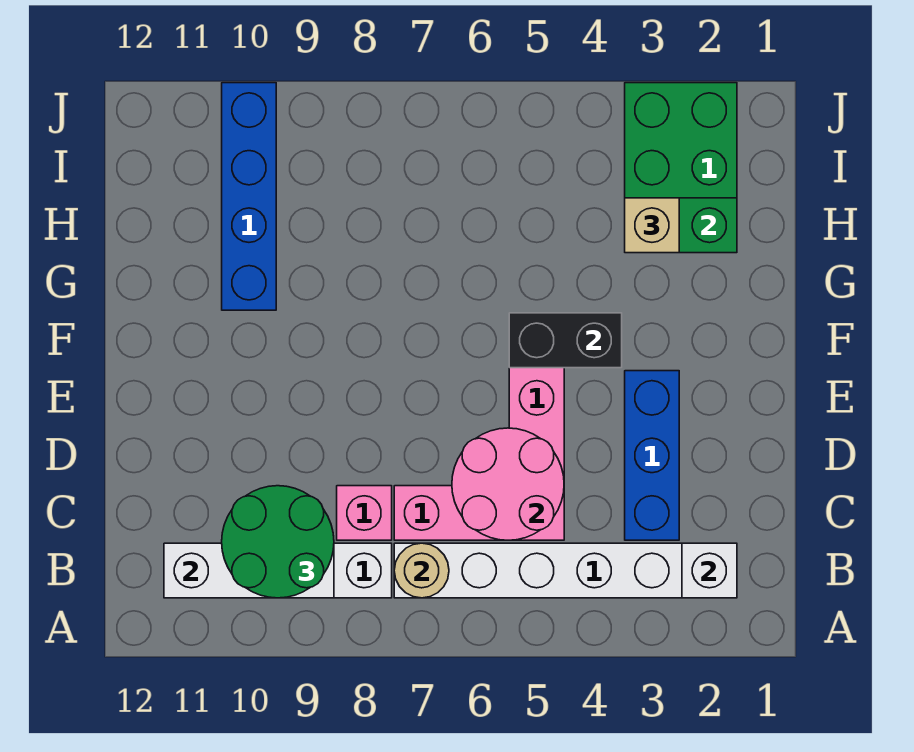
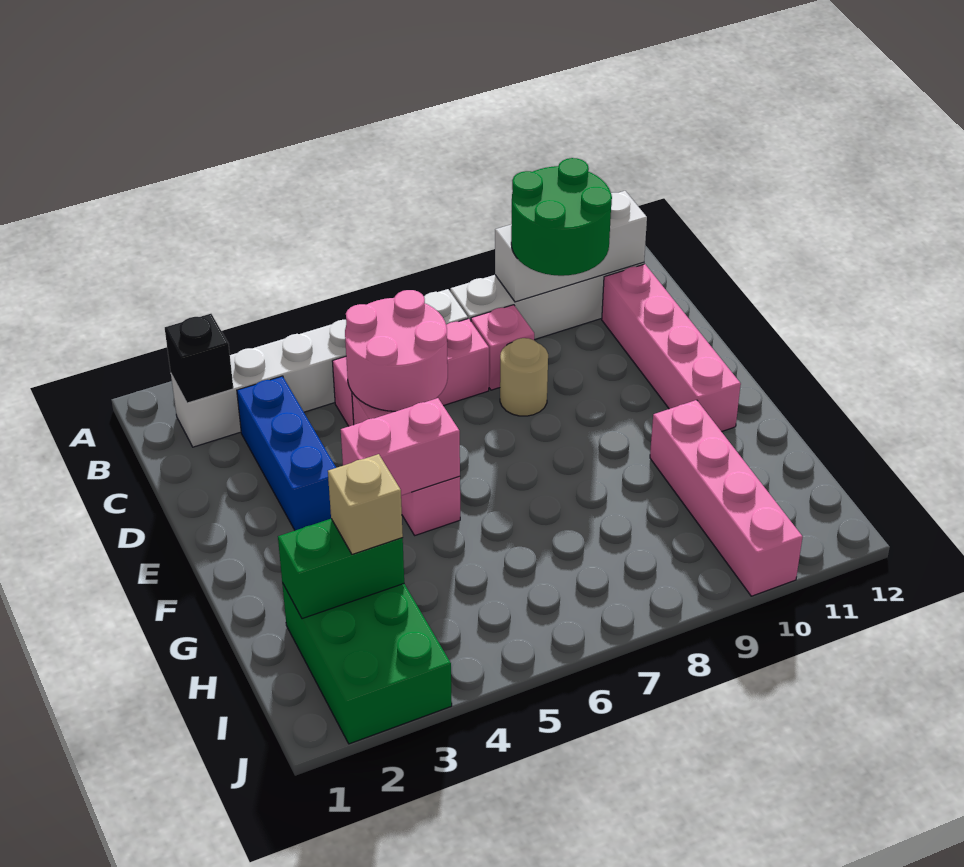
white brick B2 level 2 -> black brick B2 level 2
tan round brick B7 level 2 -> tan round brick D8 level 1
none -> pink brick C11:F11 level 1
black brick F4:F5 level 2 -> pink brick F4:F5 level 2
blue brick G10:J10 level 1 -> pink brick G10:J10 level 1

